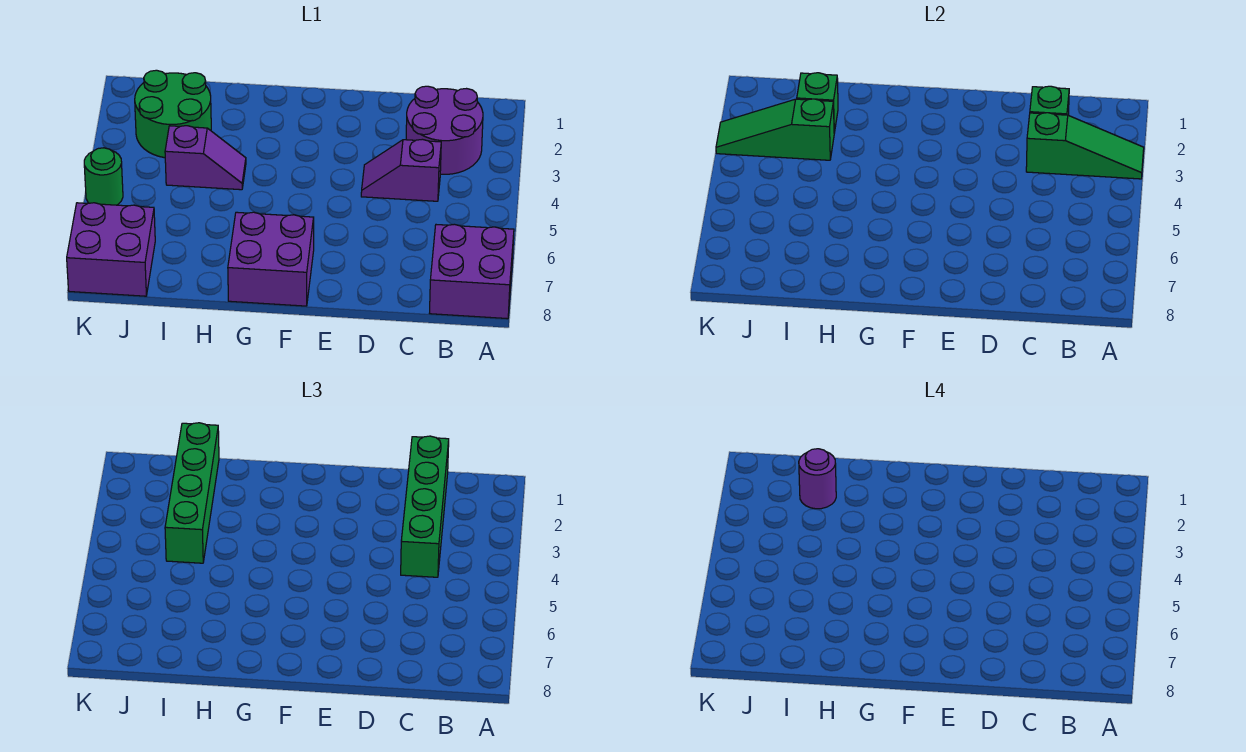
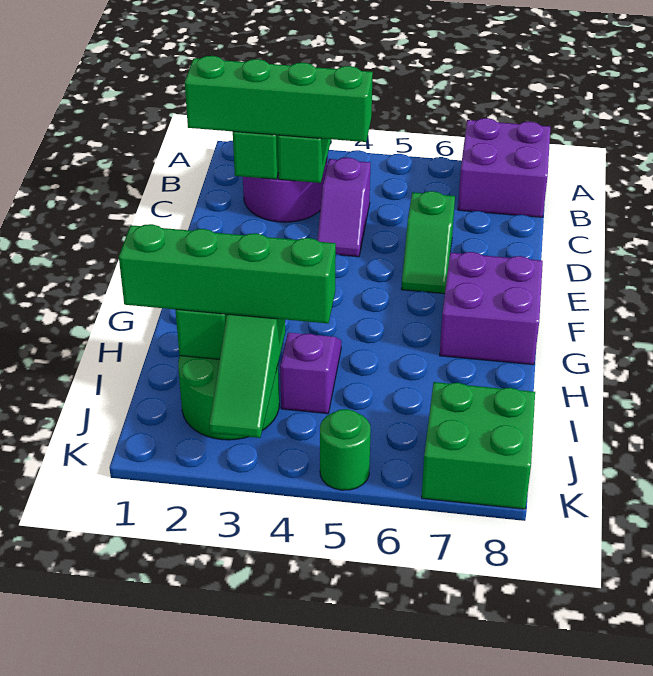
none -> green slope D6:E6 level 1 top D
purple round brick I2 level 4 -> none
purple brick J7:K8 level 1 -> green brick J7:K8 level 1

